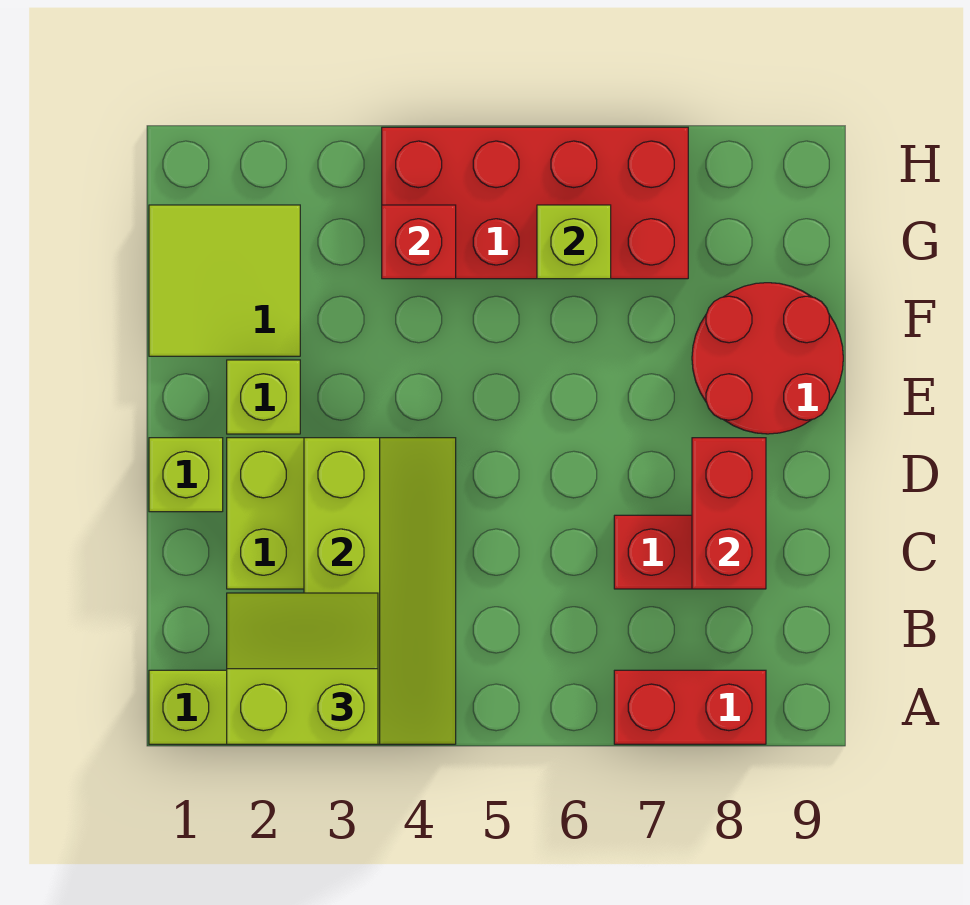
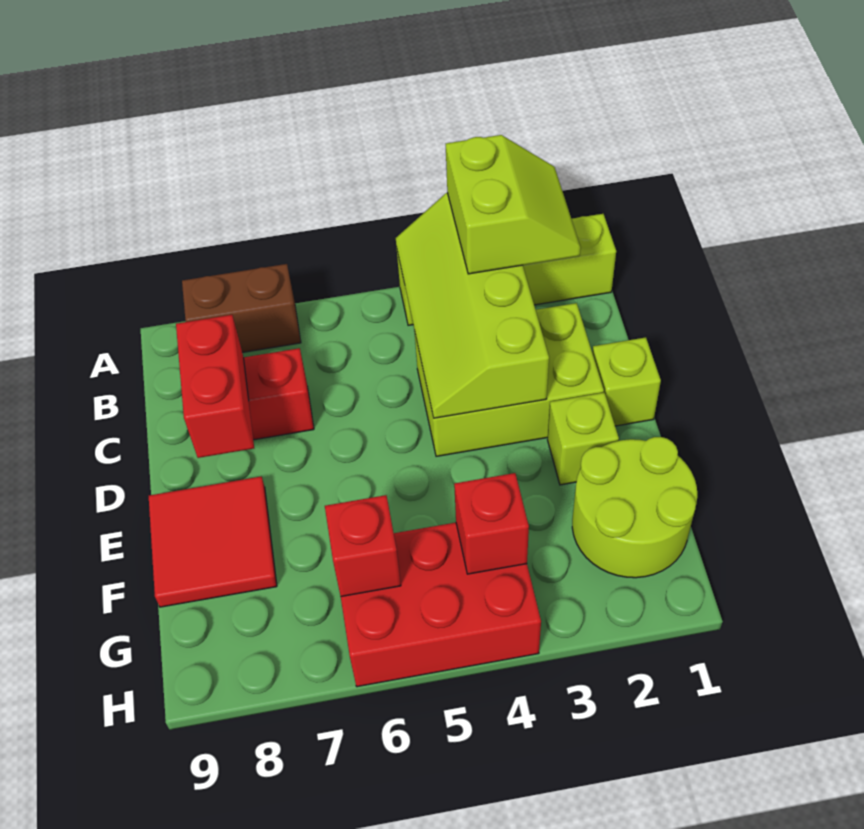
lime slope A2:B3 level 3 top A -> lime slope A2:B3 level 3 top 3
red brick A7:A8 level 1 -> brown brick A7:A8 level 1
red round brick E8:F9 level 1 -> red tile E8:F9 level 1
lime tile F1:G2 level 1 -> lime round brick F1:G2 level 1
red brick G4:H7 level 1 -> red brick G4:H6 level 1
lime brick G6 level 2 -> red brick G6 level 2

